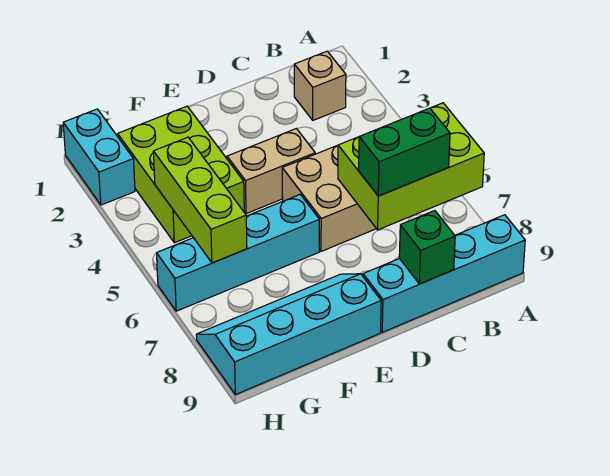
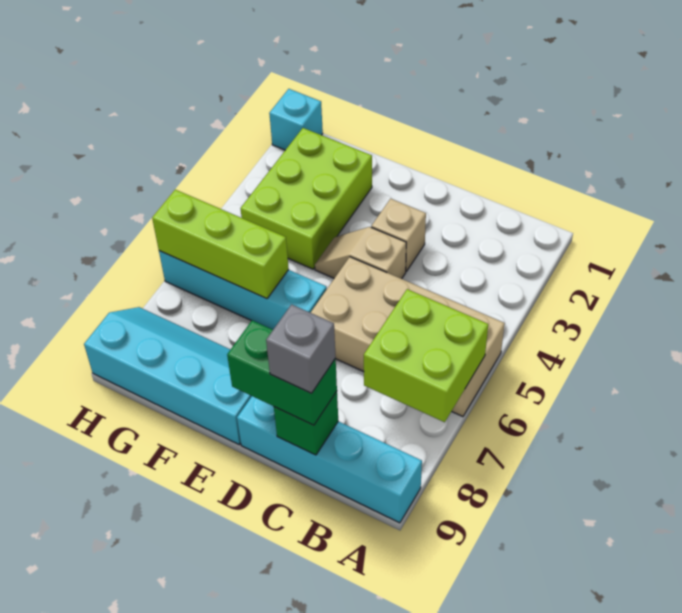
lime brick A6:C7 level 2 -> lime brick A6:B7 level 2
tan brick B2 level 1 -> tan brick D3 level 1
green brick B7:C7 level 3 -> green brick C9:D9 level 3
none -> grey brick C9 level 4
tan brick D4:E4 level 1 -> tan slope D4:E4 level 1 top D
lime brick G4:G6 level 2 -> lime brick F6:H6 level 2
cyan brick H1:H2 level 1 -> cyan brick H1 level 1

